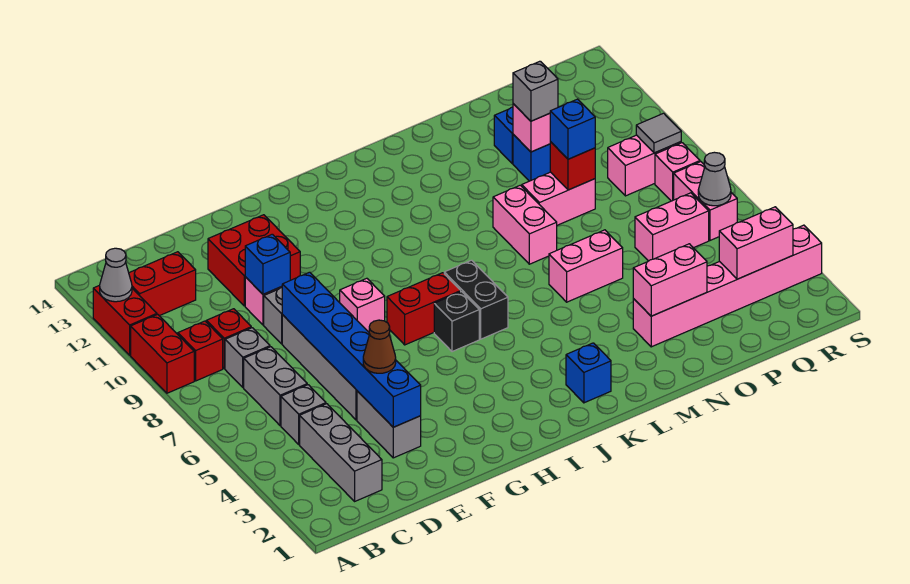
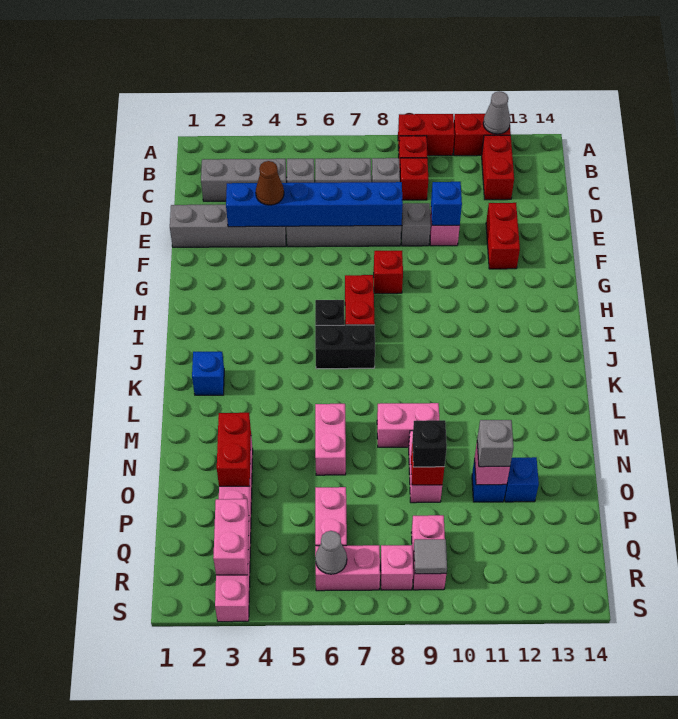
grey brick E3:E4 level 1 -> grey brick E1:E4 level 1
red brick E11:F12 level 1 -> red brick E12:F12 level 1
pink brick G8 level 1 -> red brick G8 level 1
pink brick N3:O3 level 2 -> red brick N3:O3 level 2
blue brick O9 level 3 -> black brick O9 level 3

